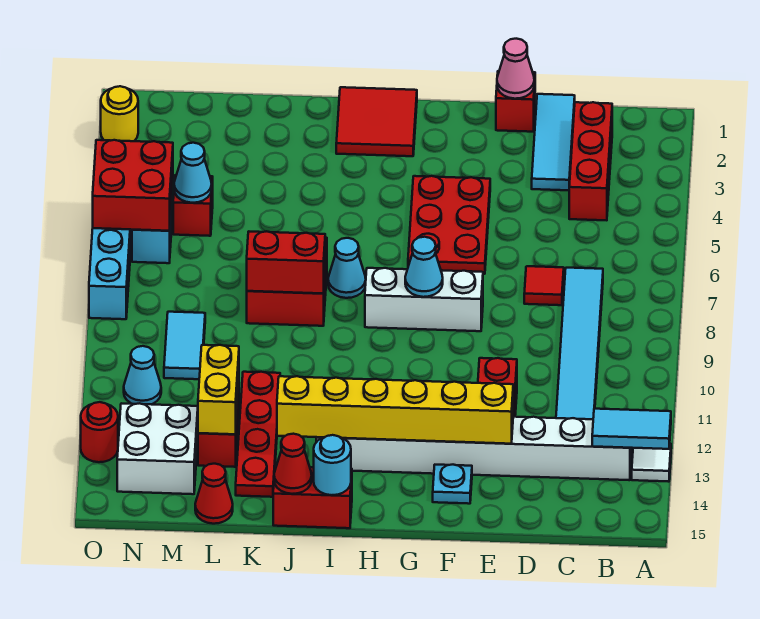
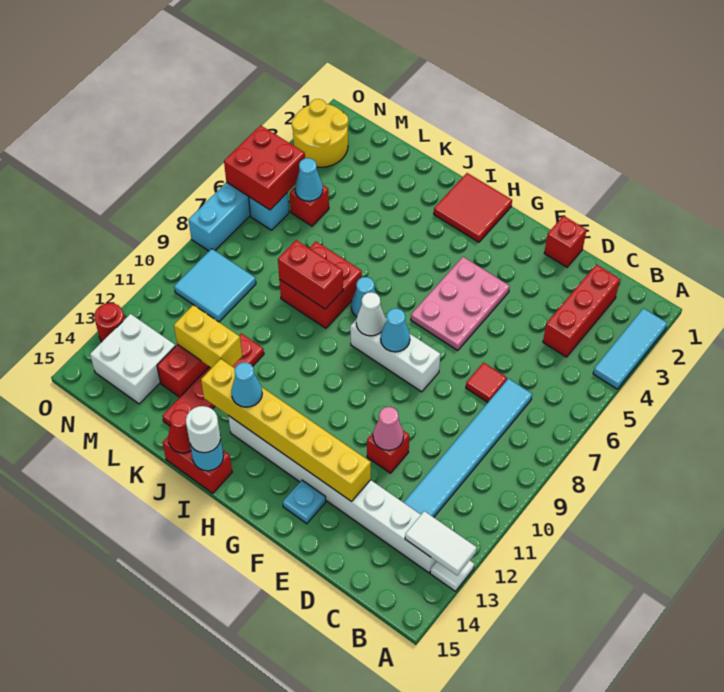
cyan tile A13:B13 level 2 -> white tile A13:B13 level 2
cyan tile D1:D3 level 1 -> cyan tile A2:A4 level 1
pink cone E1 level 2 -> pink cone E11 level 2
red plate F4:G6 level 1 -> pink plate F4:G6 level 1
none -> white cone H8 level 2
none -> white round brick I15 level 3
yellow brick L12:L13 level 2 -> yellow brick K12:L12 level 2
red cone L15 level 1 -> none
cyan tile M9:M10 level 1 -> cyan tile M9:N10 level 1
cyan cone N11 level 1 -> cyan cone I13 level 3
yellow round brick O2 level 1 -> yellow round brick N2:O3 level 1

